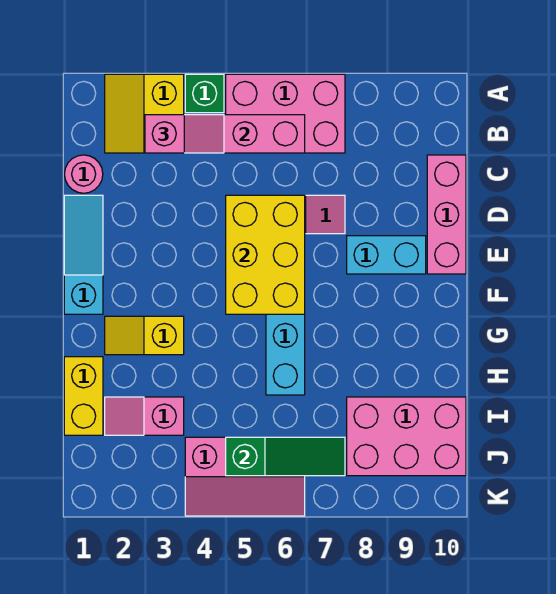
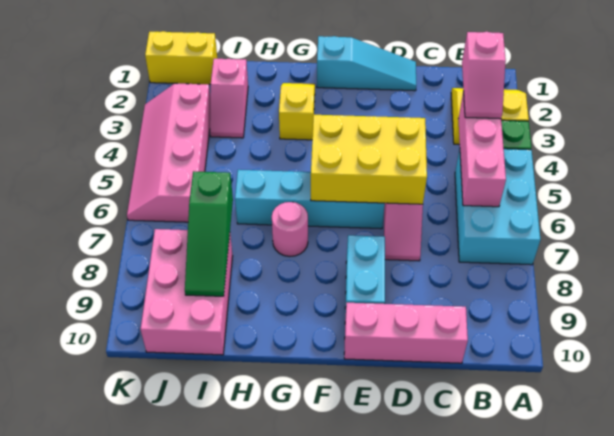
pink brick A5:B7 level 1 -> cyan brick A5:B7 level 1
pink round brick C1 level 1 -> pink round brick G7 level 1
yellow brick H1:I1 level 1 -> yellow brick J1:K1 level 1
pink slope I2:I3 level 1 top 3 -> pink slope I2:I3 level 1 top 2
pink slope J4:K6 level 1 top J -> pink slope J3:K6 level 1 top J
green slope J5:J7 level 2 top 5 -> green slope I7:I9 level 2 top 7

